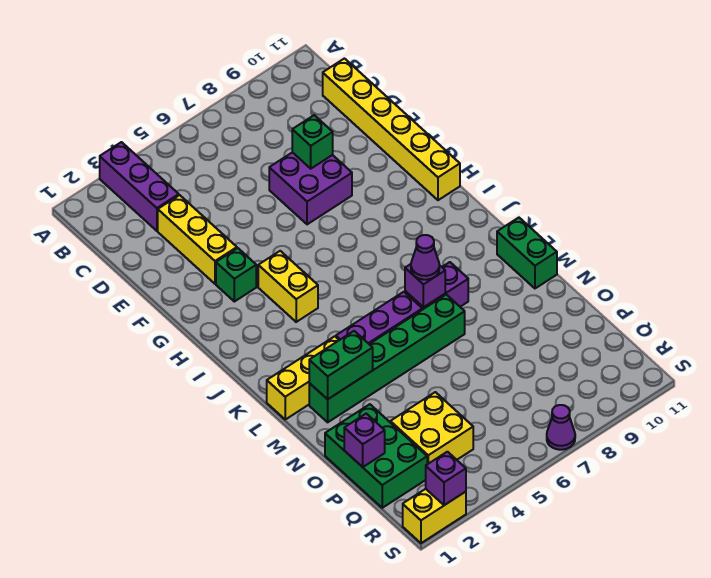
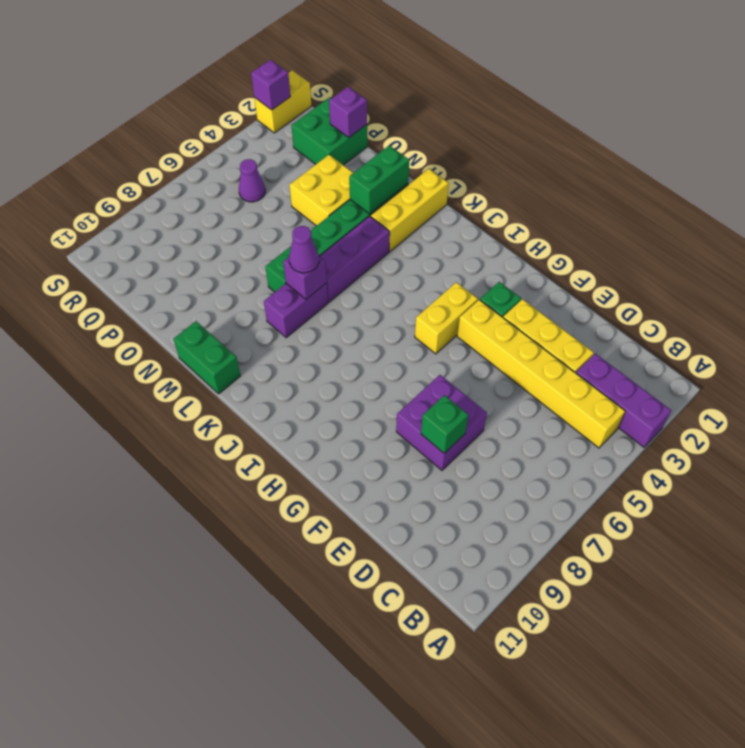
yellow brick C11:H11 level 1 -> yellow brick B4:G4 level 1
yellow brick H4:I4 level 1 -> yellow brick H4:H5 level 1
green brick O1:Q2 level 1 -> green brick P1:Q2 level 1
yellow brick P3:Q4 level 1 -> yellow brick N3:O4 level 1
purple cone S7 level 1 -> purple cone Q5 level 1

